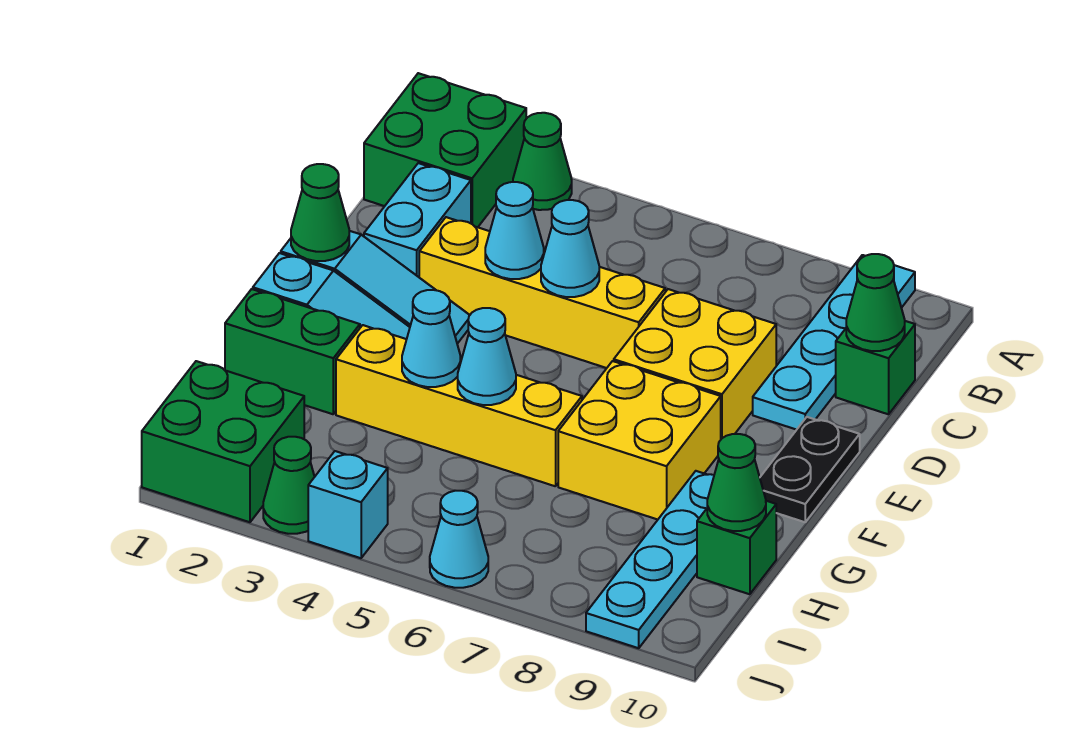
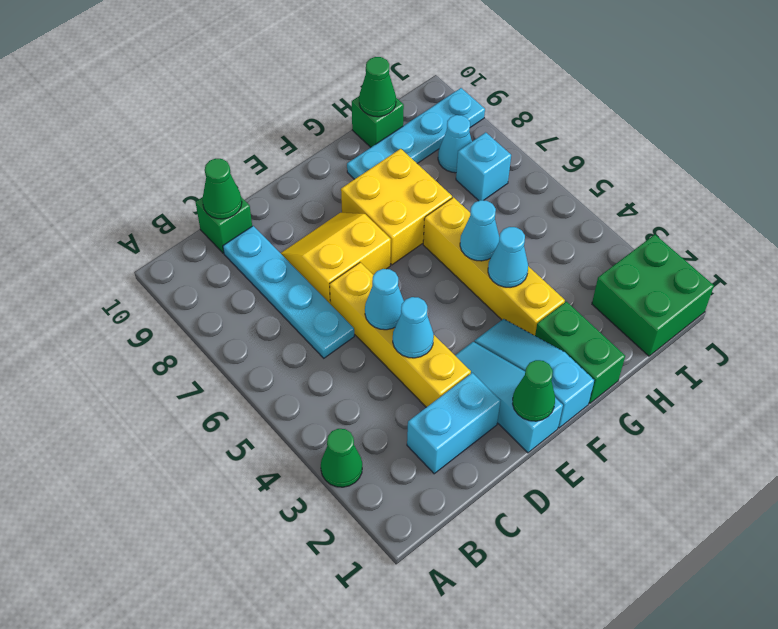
green brick A1:B2 level 1 -> none
cyan plate A9:D9 level 1 -> cyan plate C6:C9 level 1
yellow brick D7:E8 level 1 -> yellow slope D7:E8 level 1 top 7
black plate E10:F10 level 1 -> none
green cone J3 level 1 -> none
cyan brick J4 level 1 -> cyan brick I7 level 1
cyan cone J6 level 1 -> cyan cone I8 level 1

